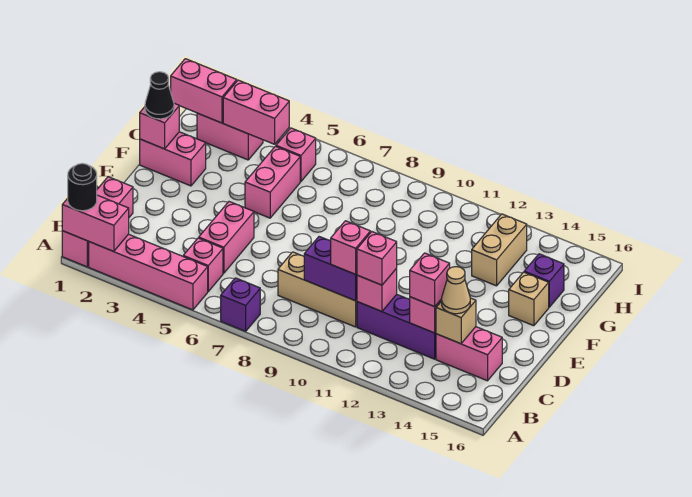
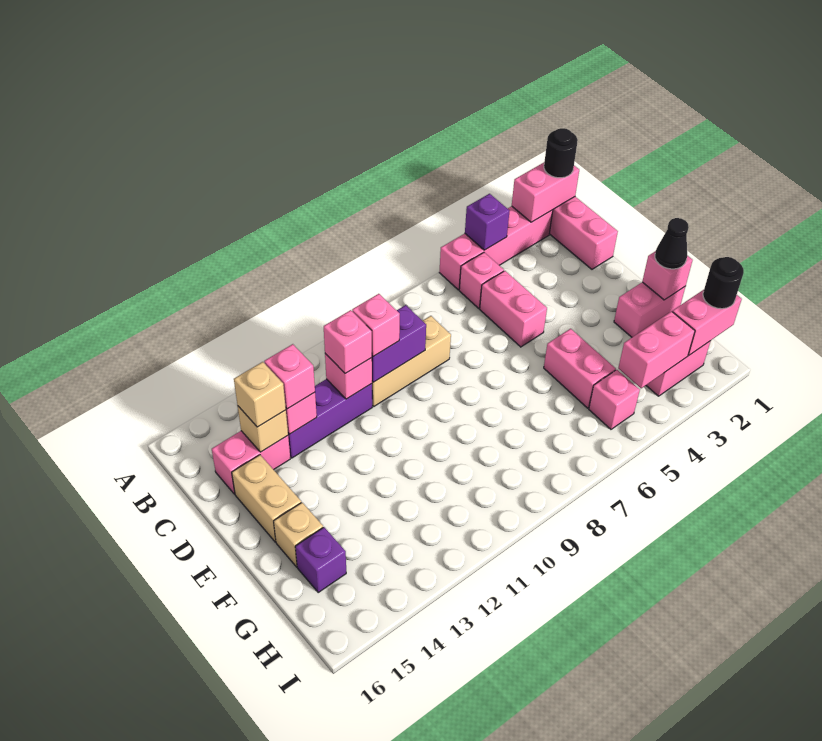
purple brick A7 level 1 -> purple brick A4 level 2
tan cone C14 level 3 -> tan brick C14 level 3
tan brick G13:H13 level 1 -> tan brick D15:E15 level 1
none -> black round brick H1 level 3

